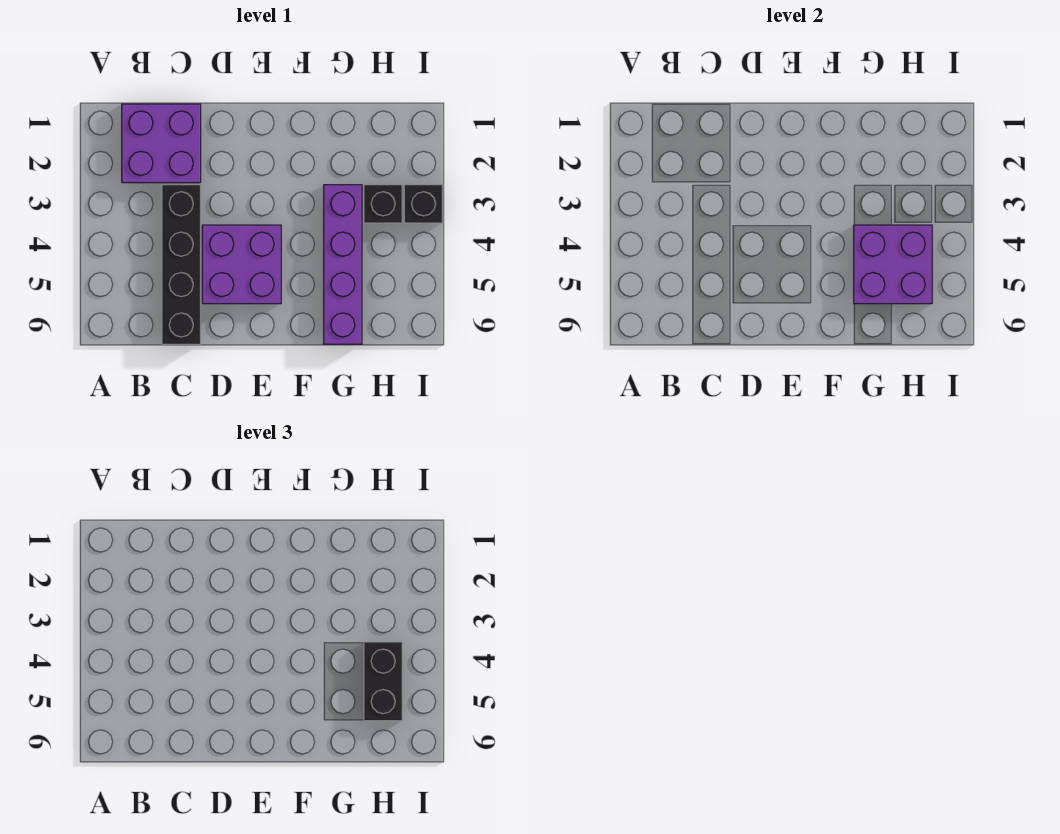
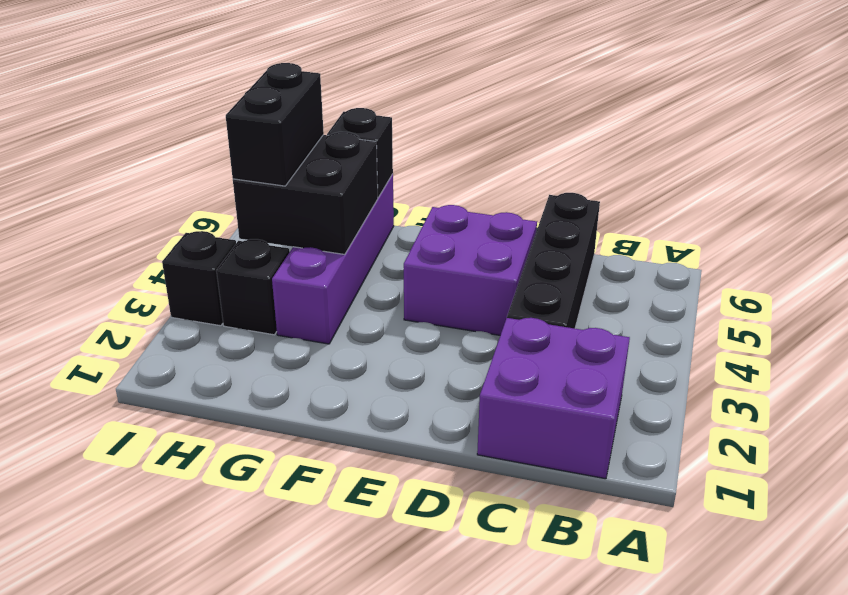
purple brick G4:H5 level 2 -> black brick G4:H5 level 2
none -> black brick G6 level 2

